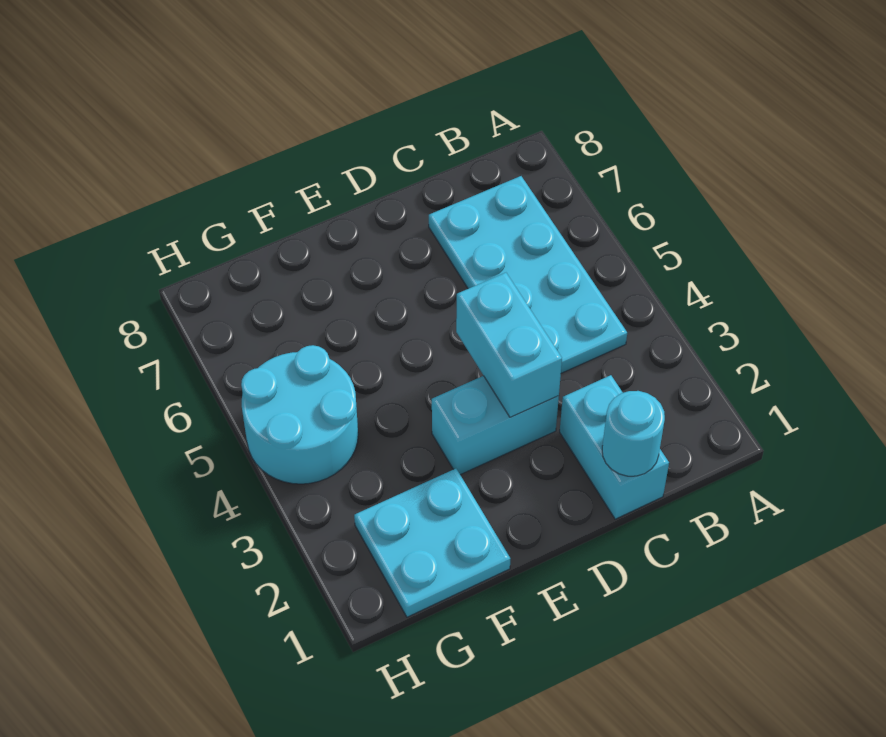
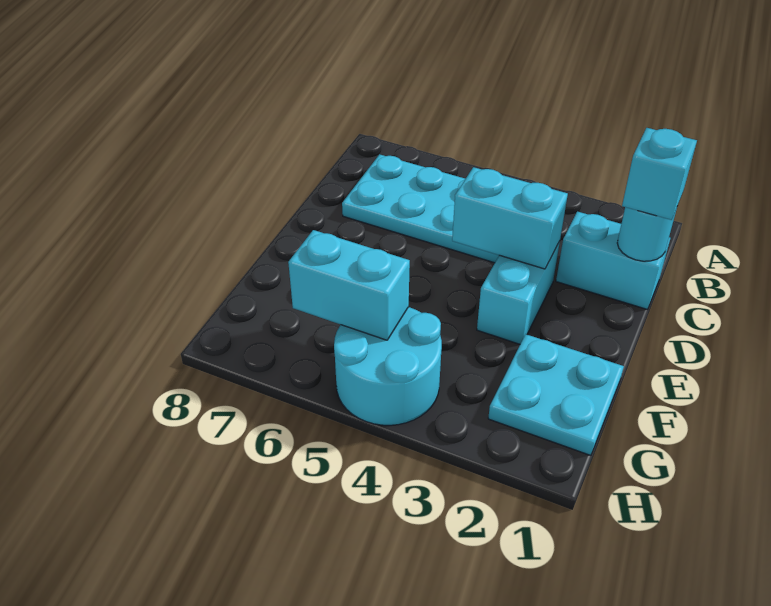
none -> cyan brick C1 level 3
none -> cyan brick G5:G6 level 2

